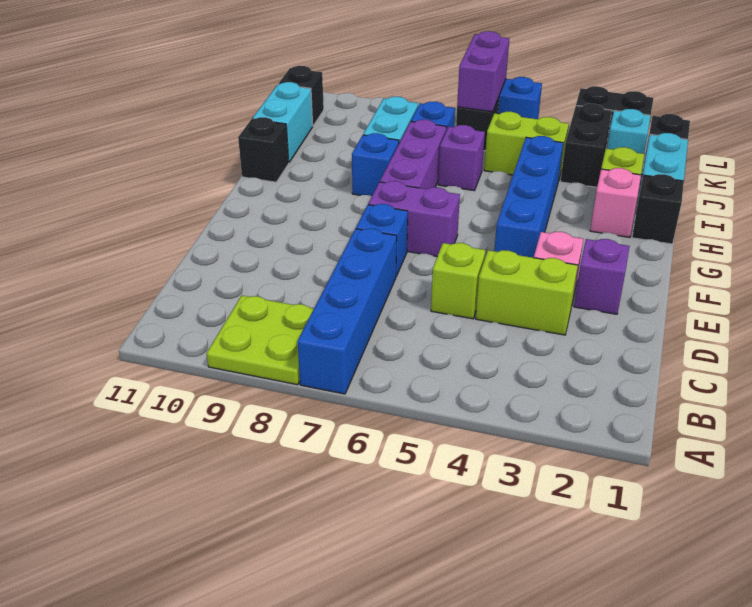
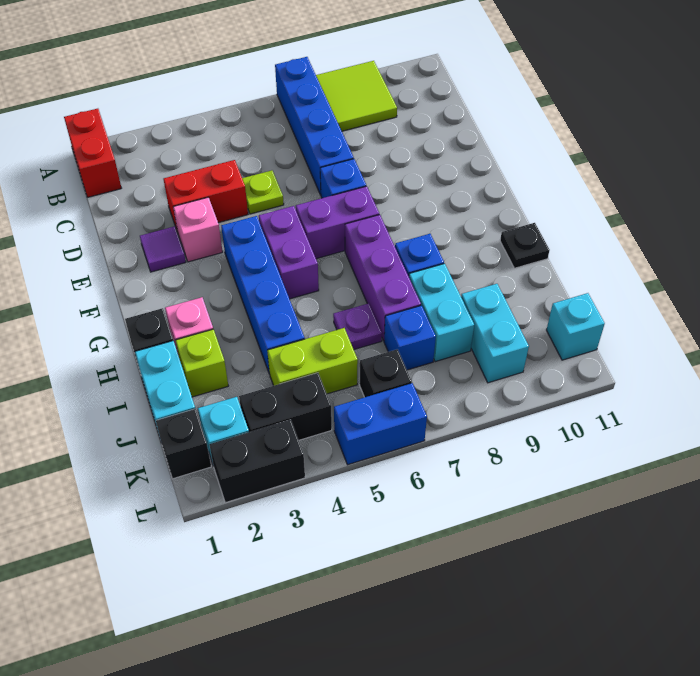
none -> red brick A1:B1 level 1
lime plate A8:B9 level 1 -> lime tile A8:B9 level 1
lime brick D3:D4 level 1 -> red brick D3:D4 level 1
lime brick D5 level 1 -> lime plate D5 level 1
purple brick E2 level 1 -> purple tile E2 level 1
black brick H11 level 1 -> black plate H11 level 1
purple brick I6 level 1 -> purple plate I6 level 1
cyan brick I11:J11 level 1 -> cyan brick J9:K9 level 1
black brick J3:K3 level 1 -> black brick K3:K4 level 1
purple brick K6:L6 level 2 -> purple brick F5:G5 level 1
black brick K11 level 1 -> cyan brick K11 level 1

